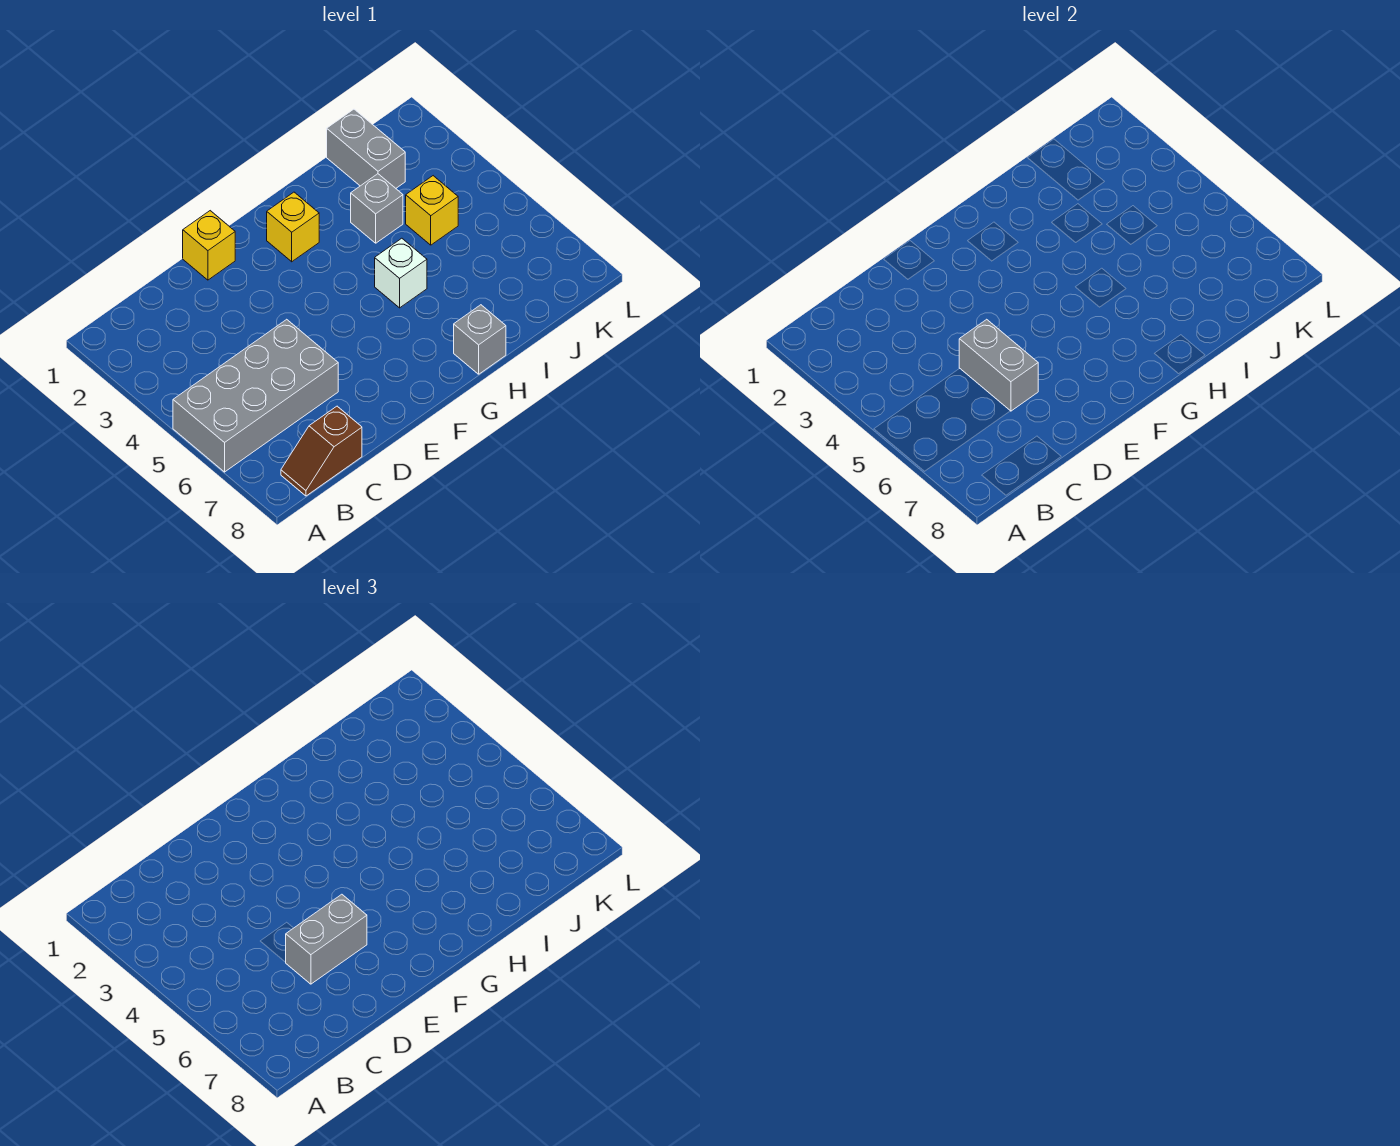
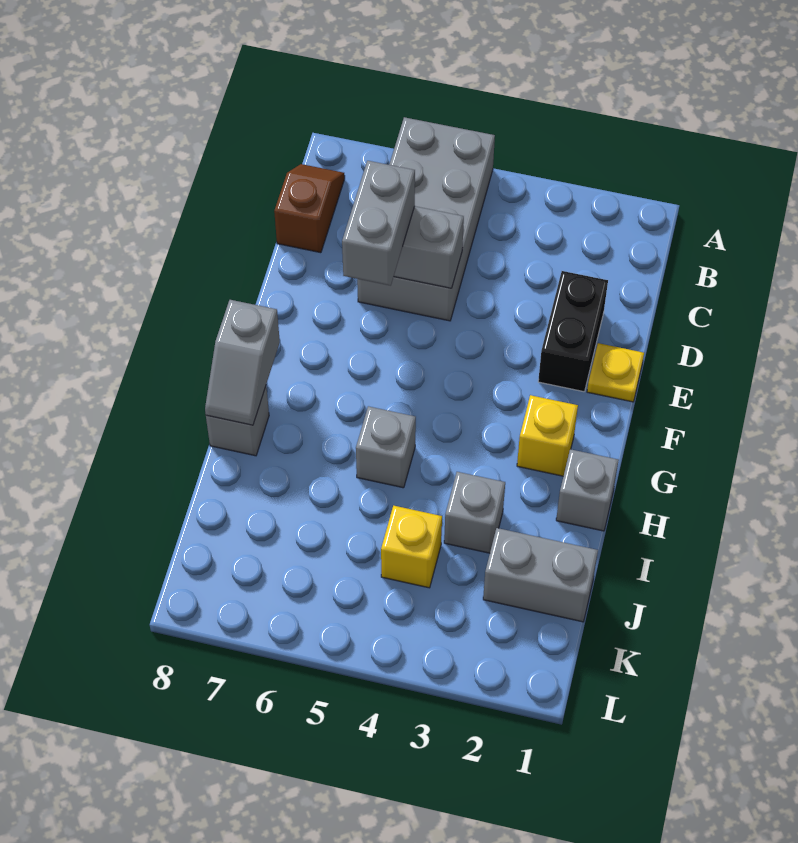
none -> black brick D2:E2 level 1
yellow brick E1 level 1 -> yellow plate E1 level 1
none -> grey slope G8:H8 level 2 top G
none -> grey brick H1 level 1
white brick H5 level 1 -> grey brick H5 level 1

